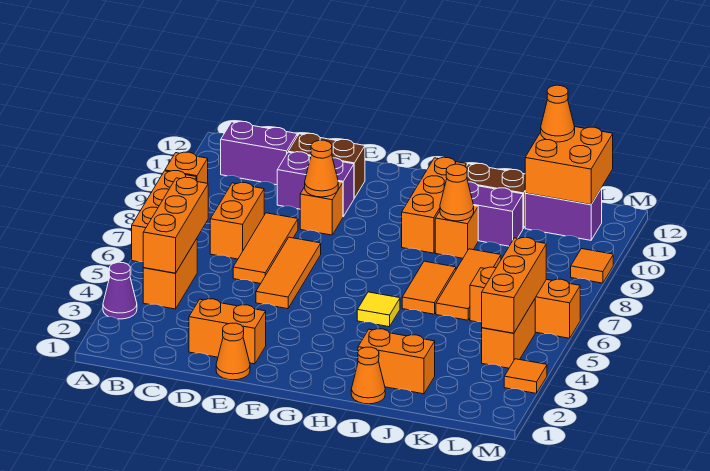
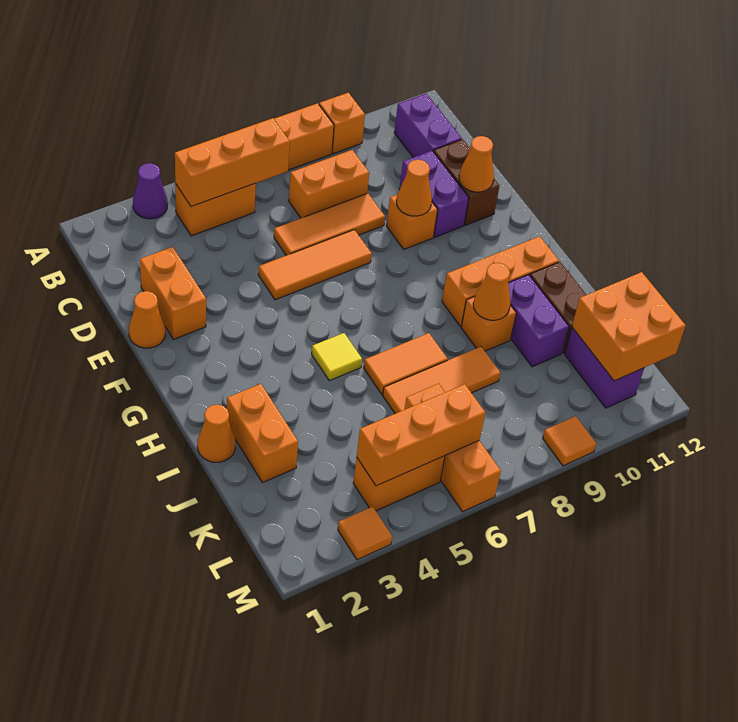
orange cone K12 level 3 -> orange cone E11 level 2

